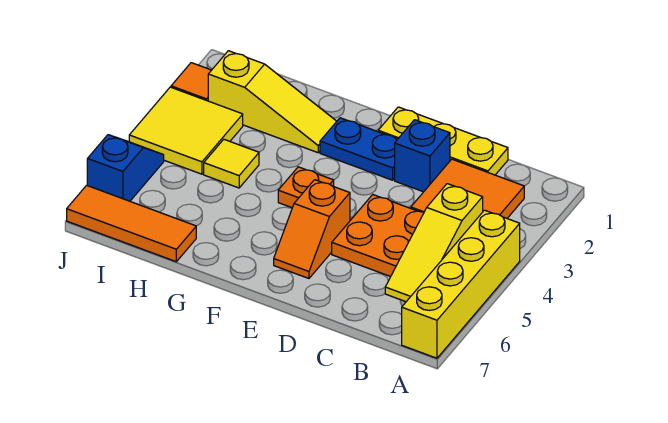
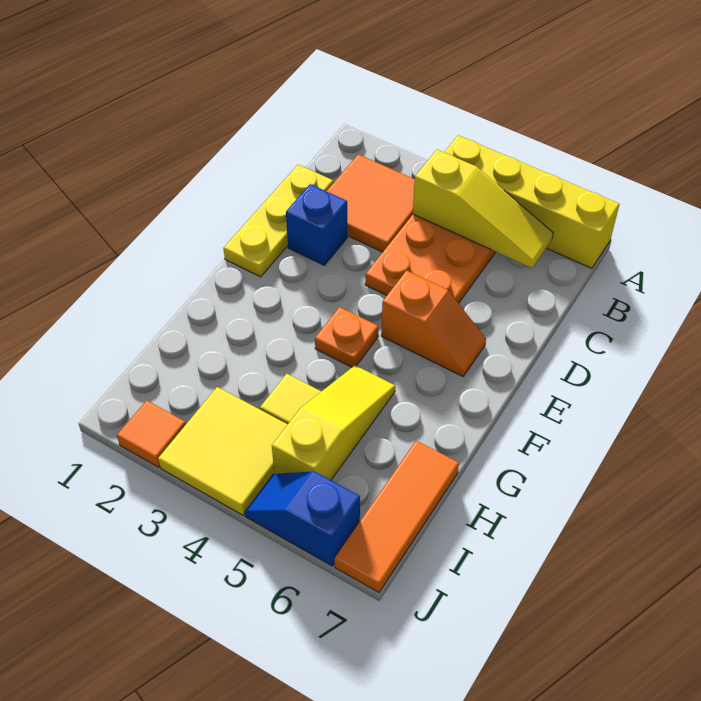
blue plate E2:F2 level 1 -> none
yellow slope G2:I2 level 1 top I -> yellow slope G5:I5 level 1 top I

